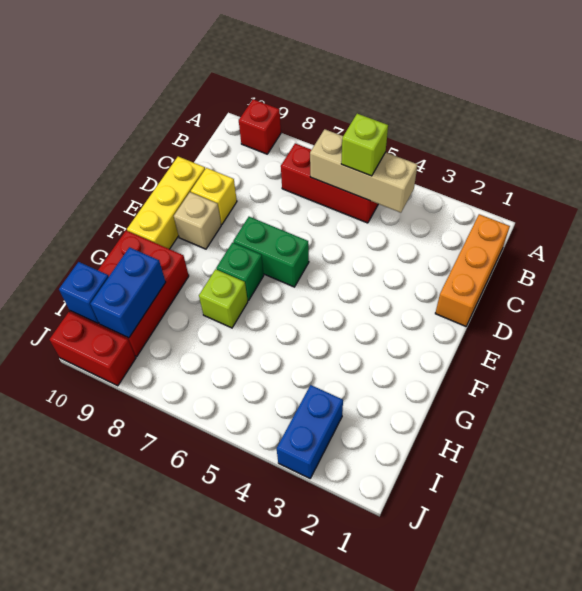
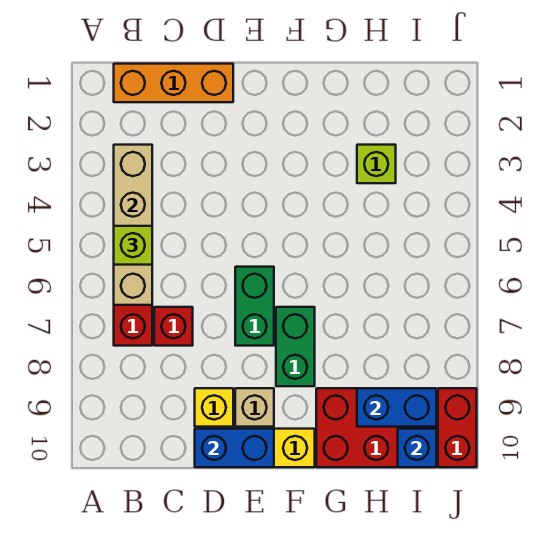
red brick A9 level 1 -> red brick C7 level 1
tan brick B4:B6 level 2 -> tan brick B3:B6 level 2
green brick F7 level 1 -> green brick F7:F8 level 1
lime brick G7 level 1 -> lime brick H3 level 1
blue brick I3:J3 level 1 -> blue brick D10:E10 level 2

